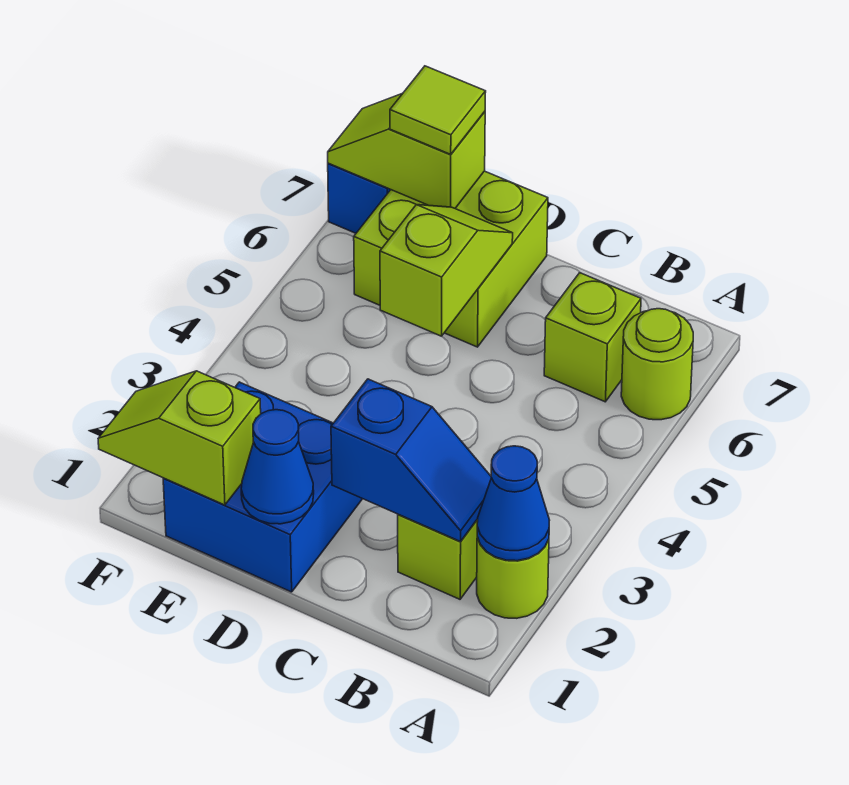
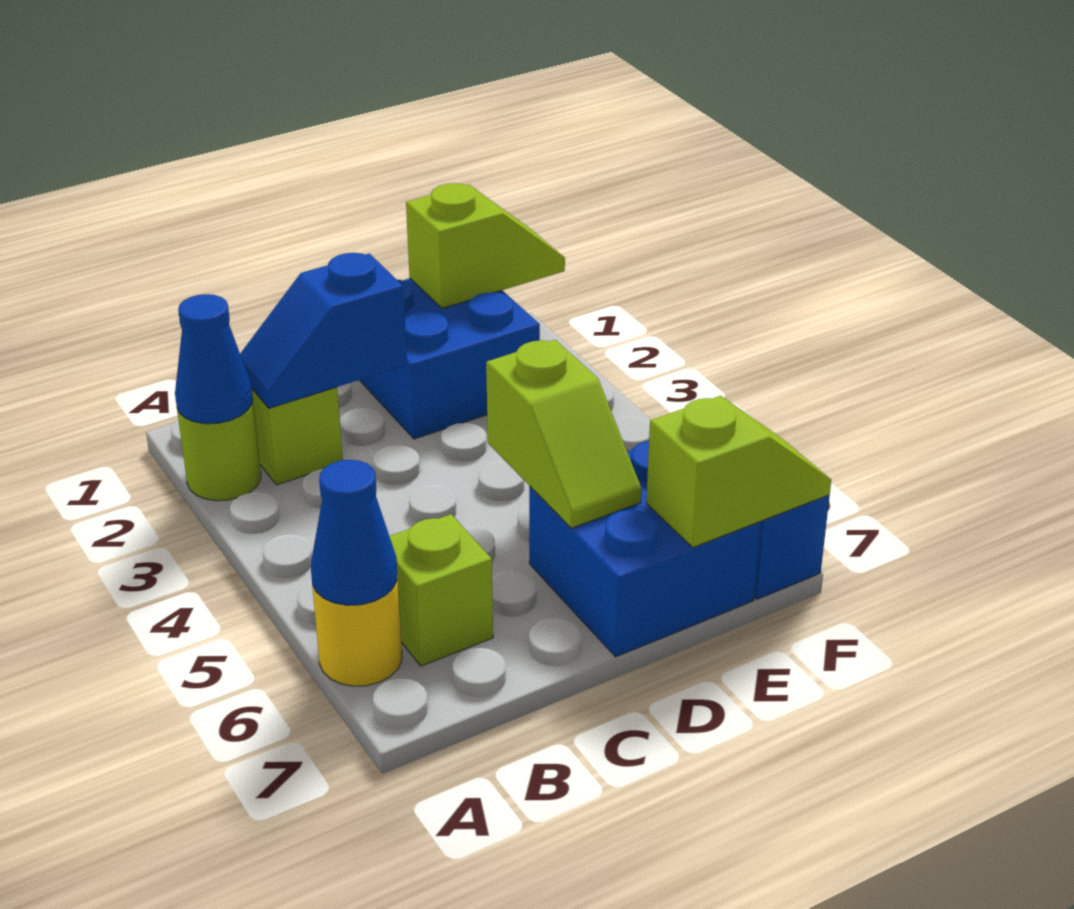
lime round brick A6 level 1 -> yellow round brick A6 level 1
blue cone D1 level 2 -> blue cone A6 level 2
lime brick D6:E7 level 1 -> blue brick D6:E7 level 1
lime tile E7 level 3 -> none

